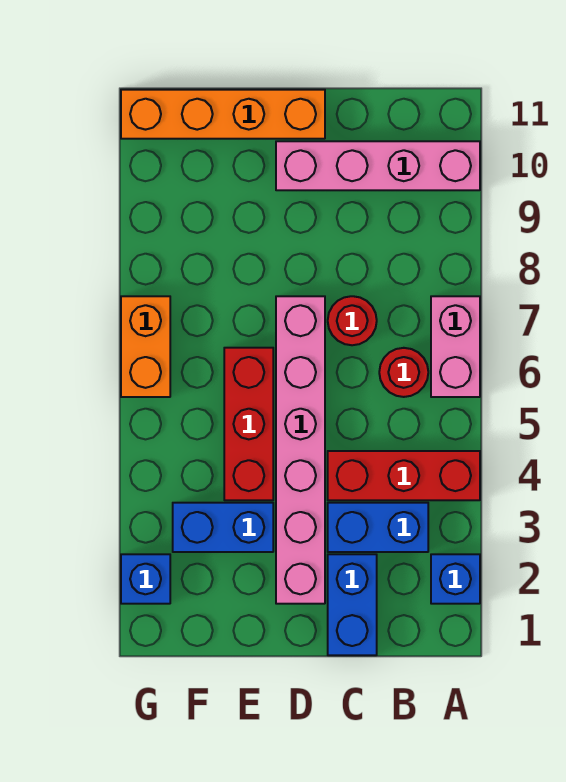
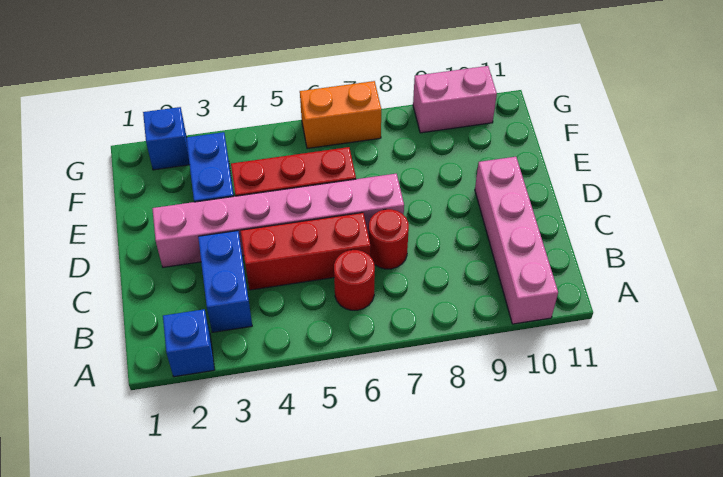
red brick A4:C4 level 1 -> red brick C4:C6 level 1
pink brick A6:A7 level 1 -> pink brick G9:G10 level 1
blue brick C1:C2 level 1 -> none
orange brick D11:G11 level 1 -> none

